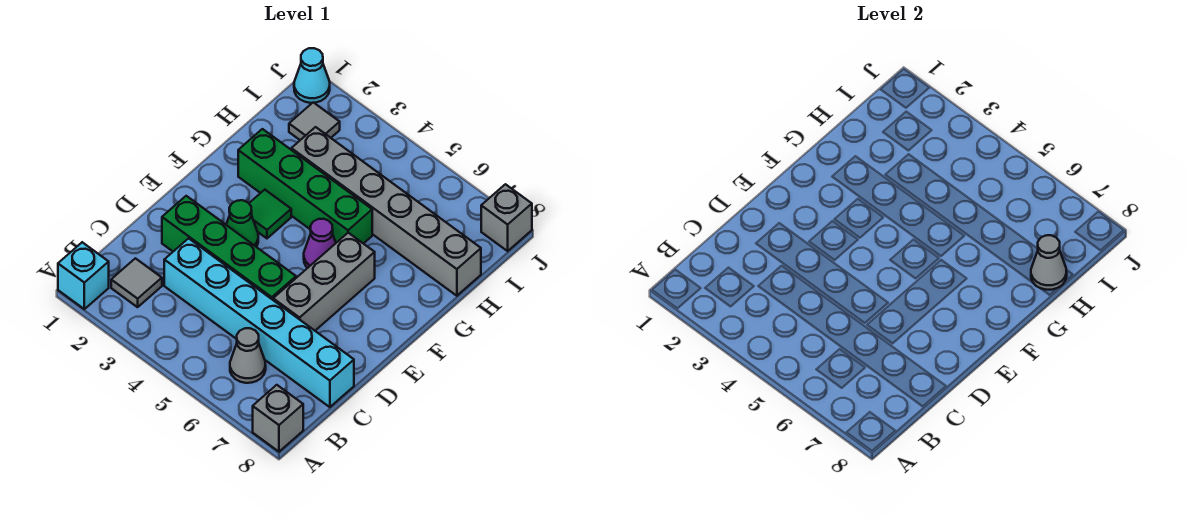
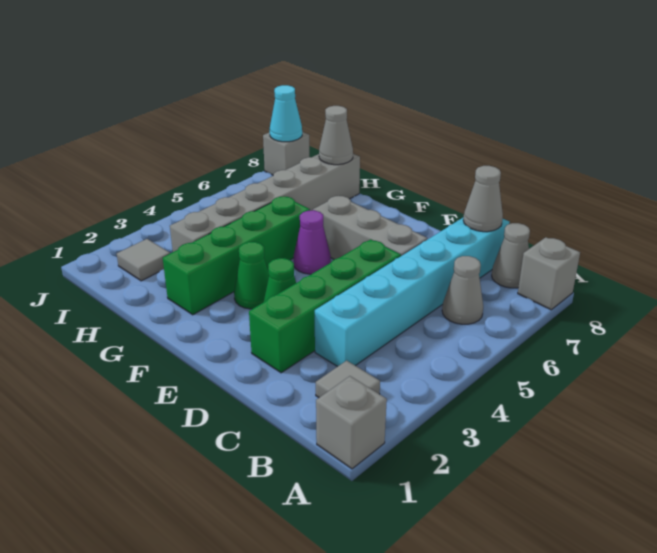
cyan brick A1 level 1 -> grey brick A1 level 1
none -> grey cone B8 level 1
none -> grey cone C8 level 2
green tile F3 level 1 -> green cone F3 level 1
cyan cone J1 level 1 -> cyan cone J8 level 2

